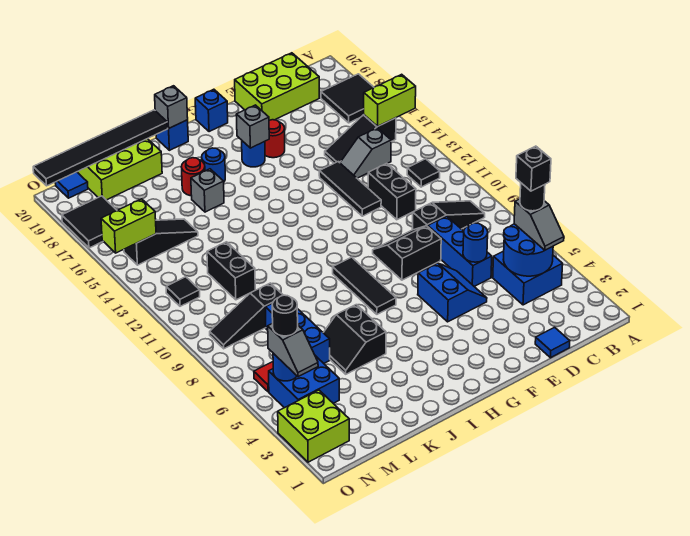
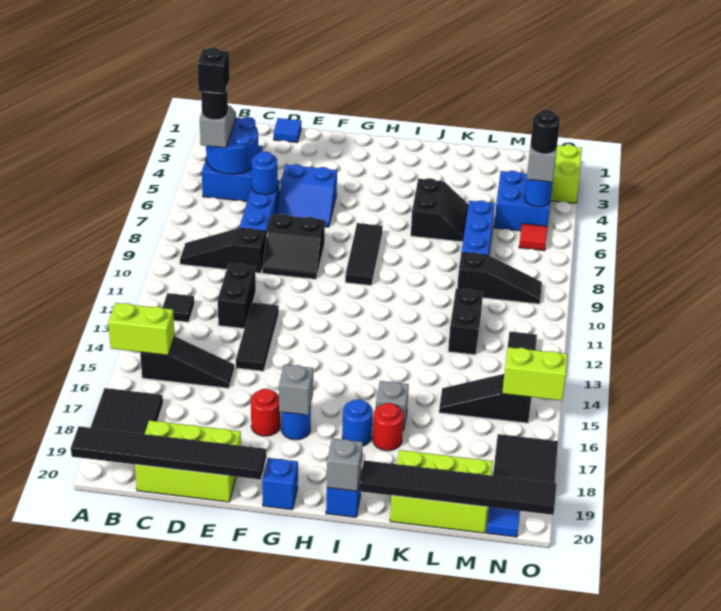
none -> black tile A20:F20 level 2
grey slope C14:D14 level 1 top C -> none
blue slope E5:F6 level 1 top F -> blue slope E5:F6 level 1 top 5

